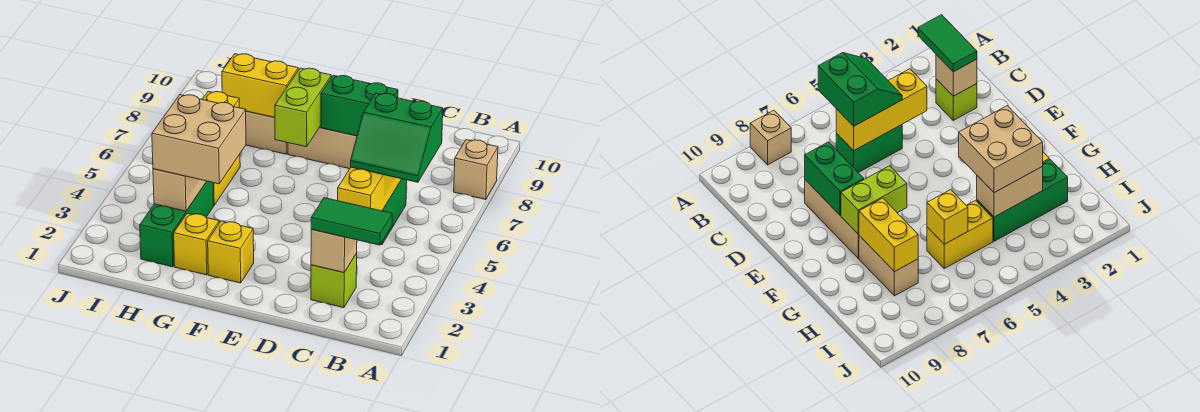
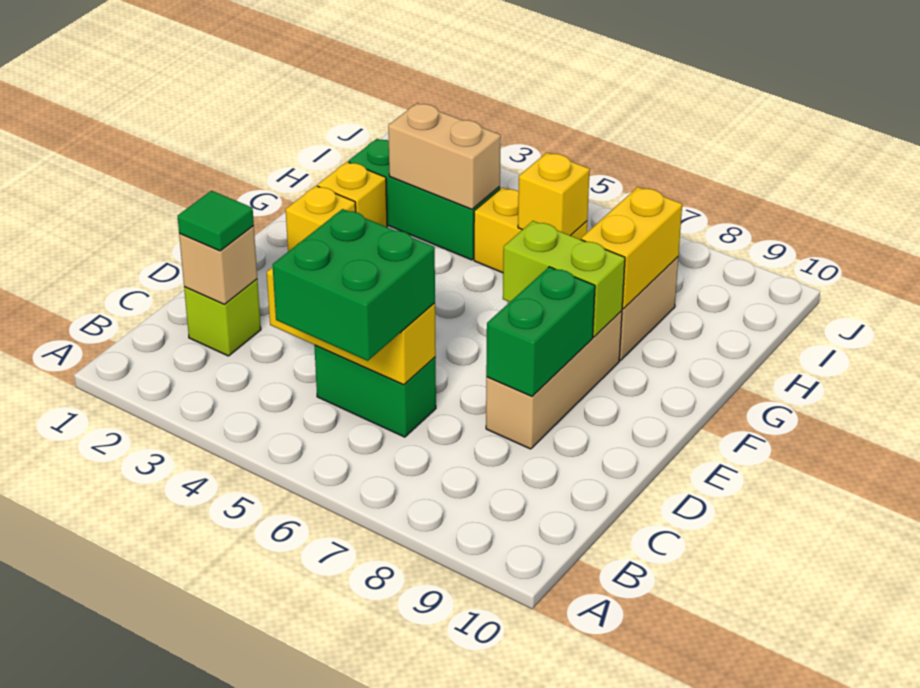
tan brick A8 level 1 -> none
green tile B2:C2 level 3 -> green tile C2 level 3
green slope B5:C6 level 3 top 6 -> green brick B5:C6 level 3
tan brick G3:H4 level 3 -> none

